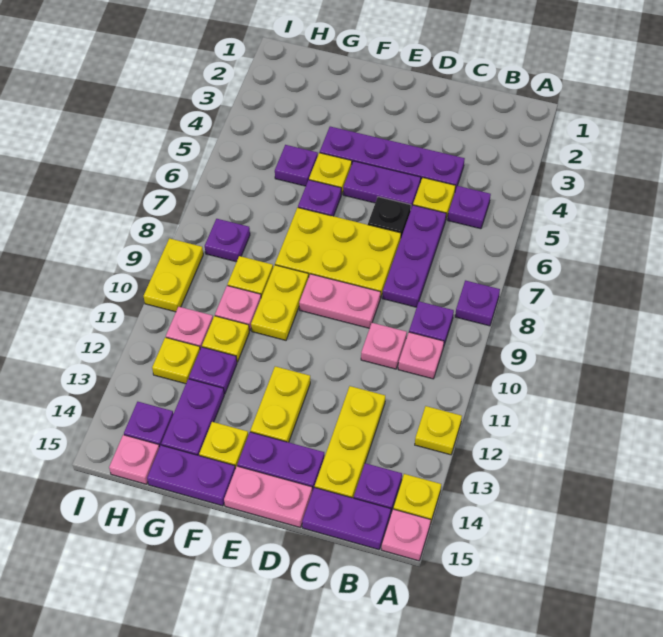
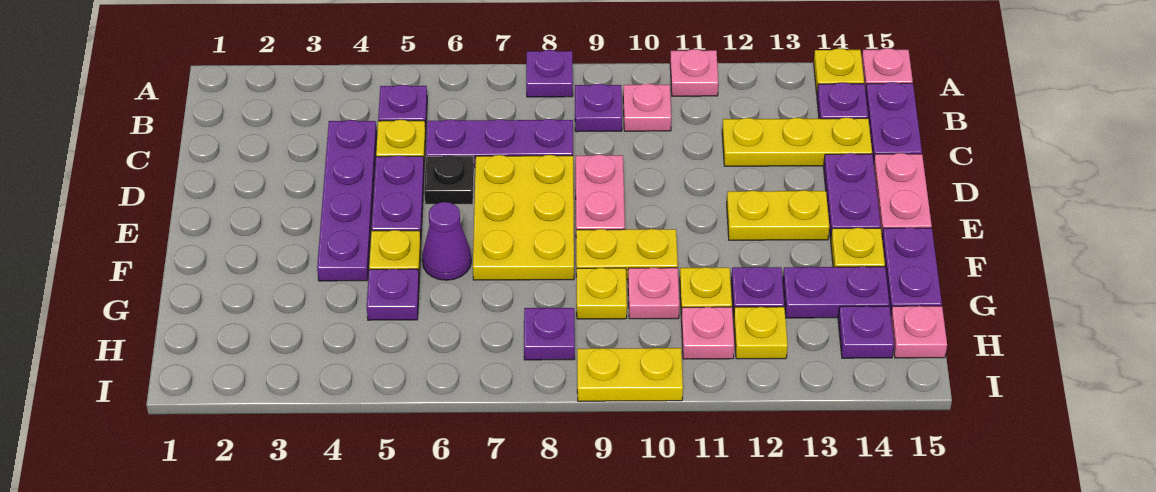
yellow plate A12 level 1 -> none
pink plate C10 level 1 -> pink plate A11 level 1
purple plate F6 level 1 -> purple cone F6 level 1

